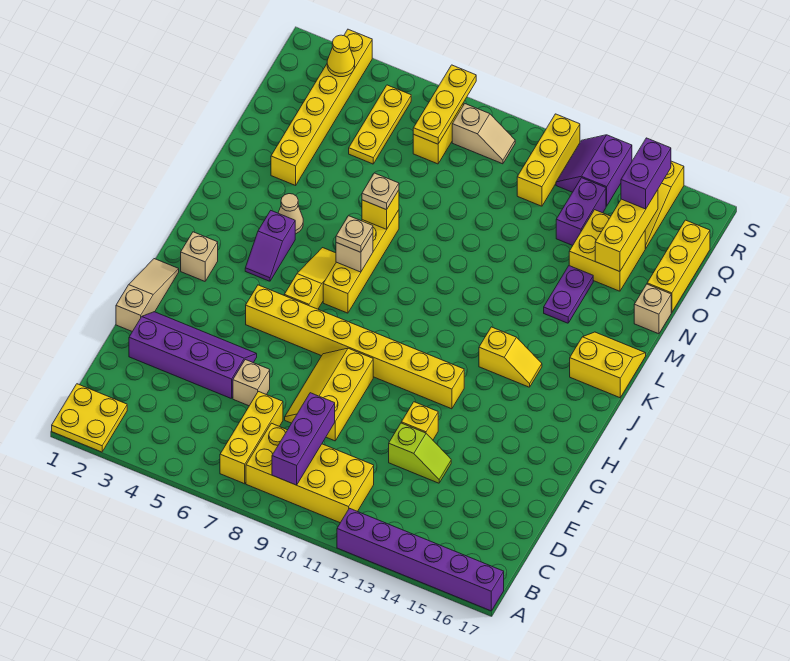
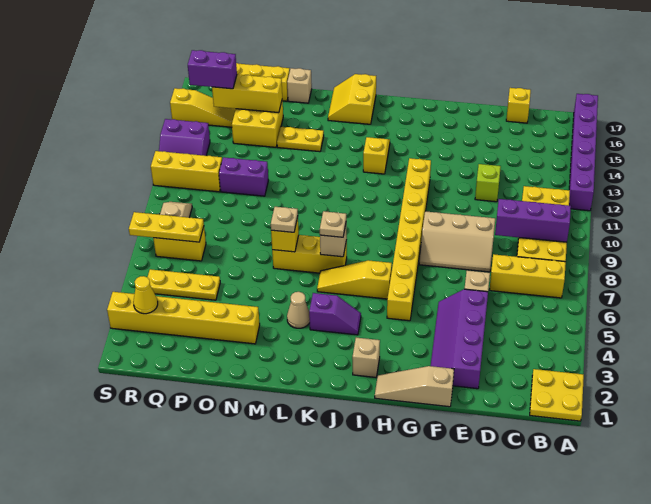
yellow slope E8:G9 level 1 top 9 -> tan slope E8:G9 level 1 top 9
yellow brick F12 level 1 -> yellow brick D17 level 1
yellow brick J7:M7 level 1 -> yellow brick K7:M7 level 1
purple plate M14:N14 level 1 -> yellow plate M14:N14 level 1
purple brick P13:Q13 level 1 -> purple brick O11:P11 level 1

